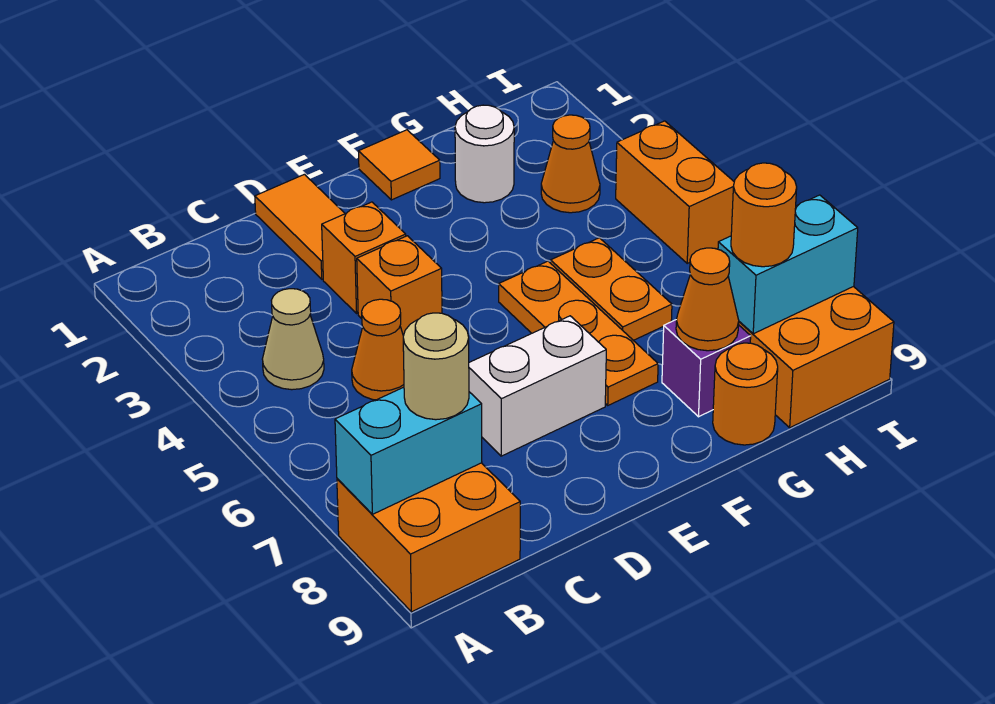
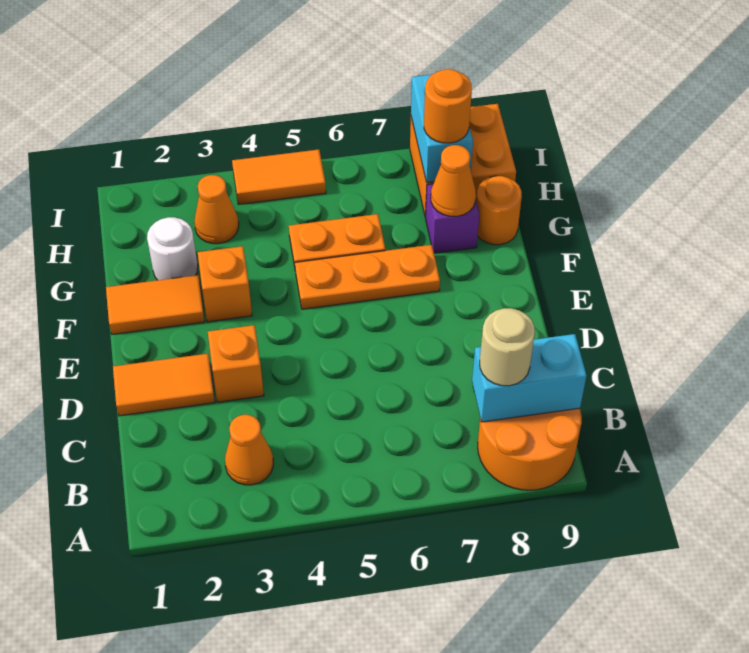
orange brick A8:B9 level 1 -> orange round brick A8:B9 level 1
cyan brick A8:B8 level 2 -> cyan brick B8:B9 level 2
tan cone B4 level 1 -> none
orange cone C5 level 1 -> orange cone B3 level 1
orange brick D4 level 1 -> orange brick F3 level 1
white brick D7:E7 level 1 -> none
orange tile F1 level 1 -> orange tile F1:F2 level 1
orange brick I4:I5 level 1 -> orange tile I4:I5 level 1

